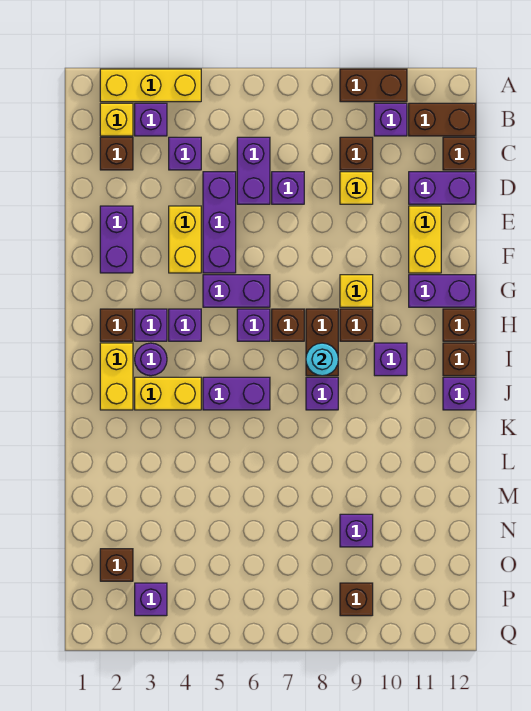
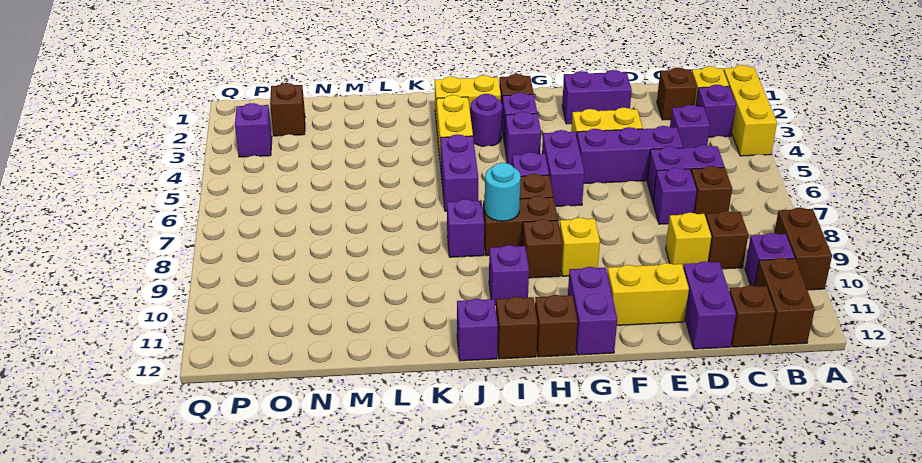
purple brick N9 level 1 -> none
brown brick P9 level 1 -> brown brick C7 level 1

